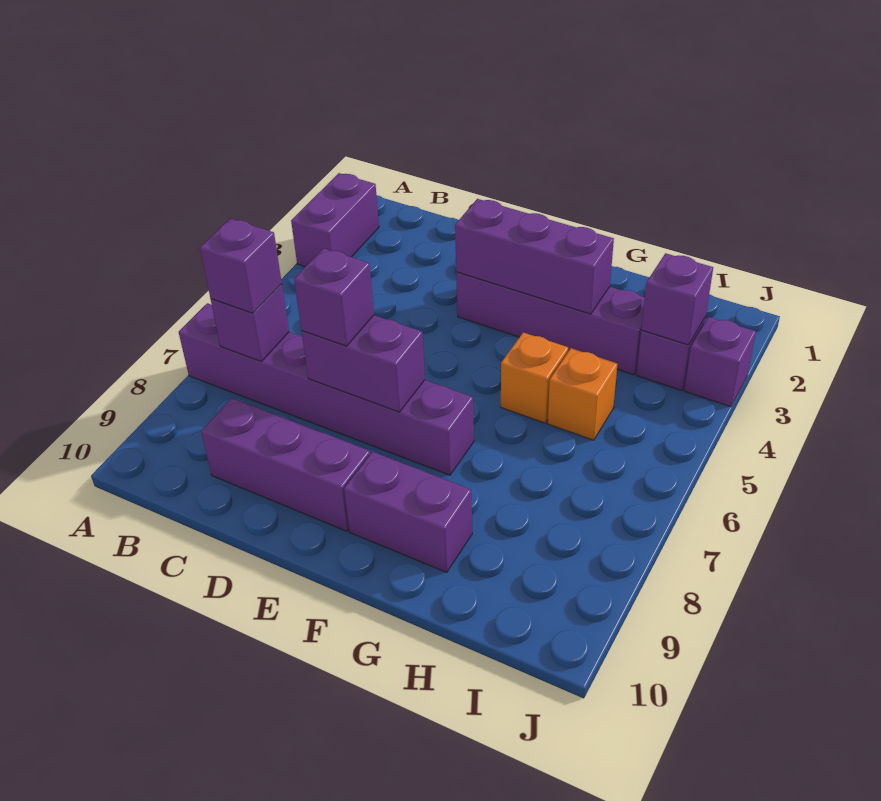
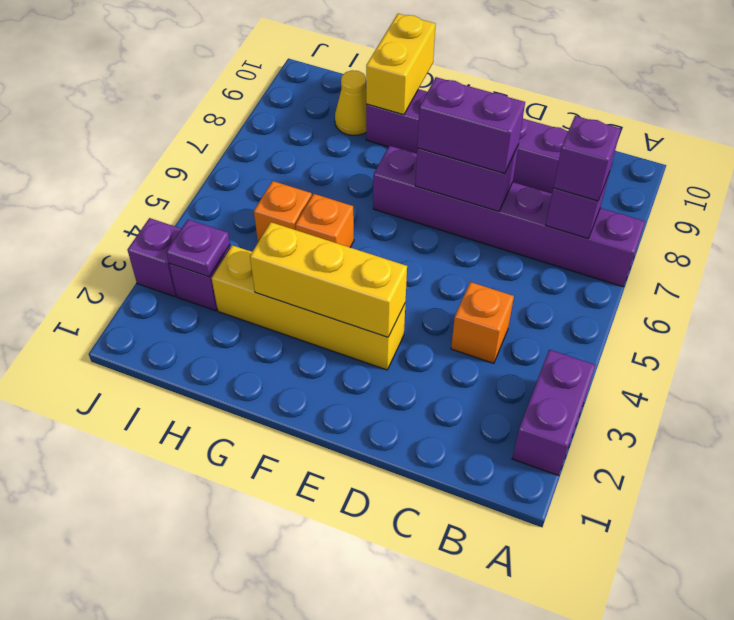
none -> orange brick C4 level 1
purple brick D7 level 3 -> purple brick D7:E7 level 3
purple brick E3:H3 level 1 -> yellow brick E3:H3 level 1
purple brick E3:G3 level 2 -> yellow brick E3:G3 level 2
none -> yellow brick G9:G10 level 2
none -> yellow cone H9 level 1
purple brick I3 level 2 -> purple plate I3 level 2

